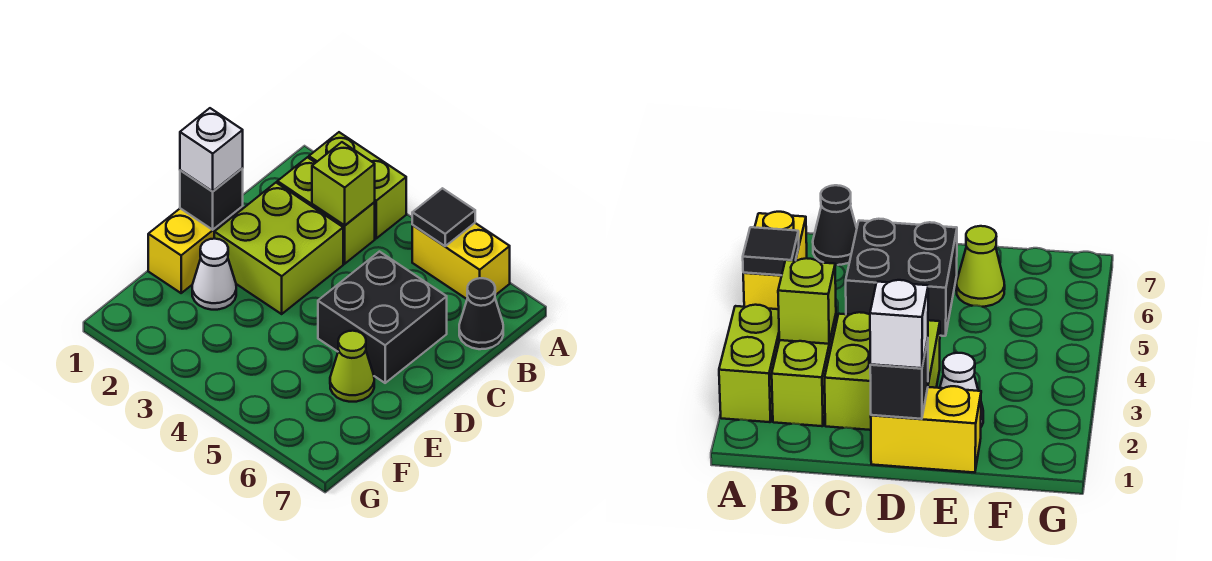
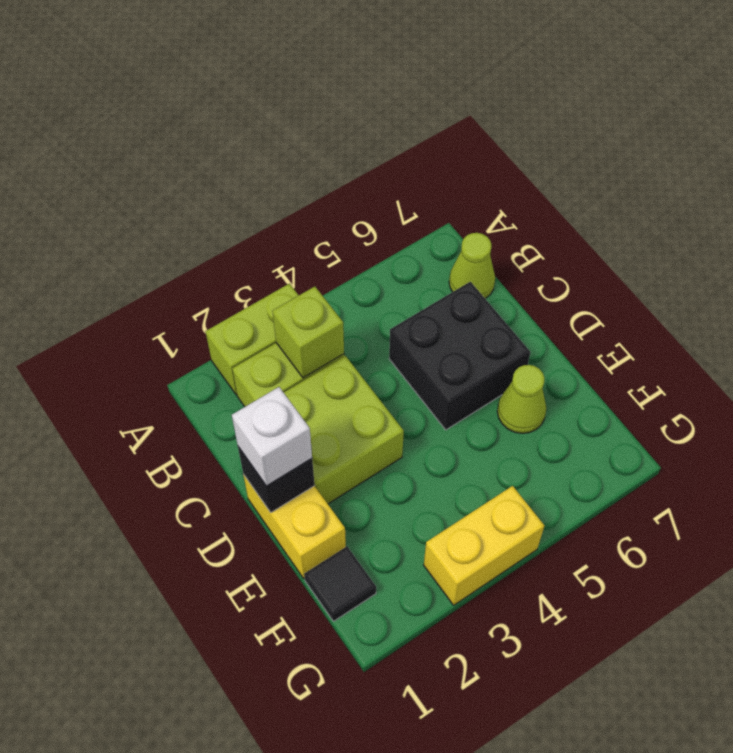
yellow brick A5:A6 level 1 -> yellow brick G3:G4 level 1
black tile A5 level 2 -> black tile F1 level 1
black cone B7 level 1 -> lime cone B7 level 1
white cone E2 level 1 -> none

